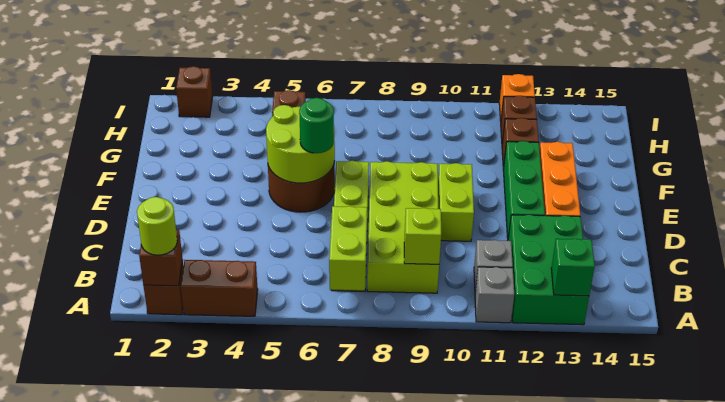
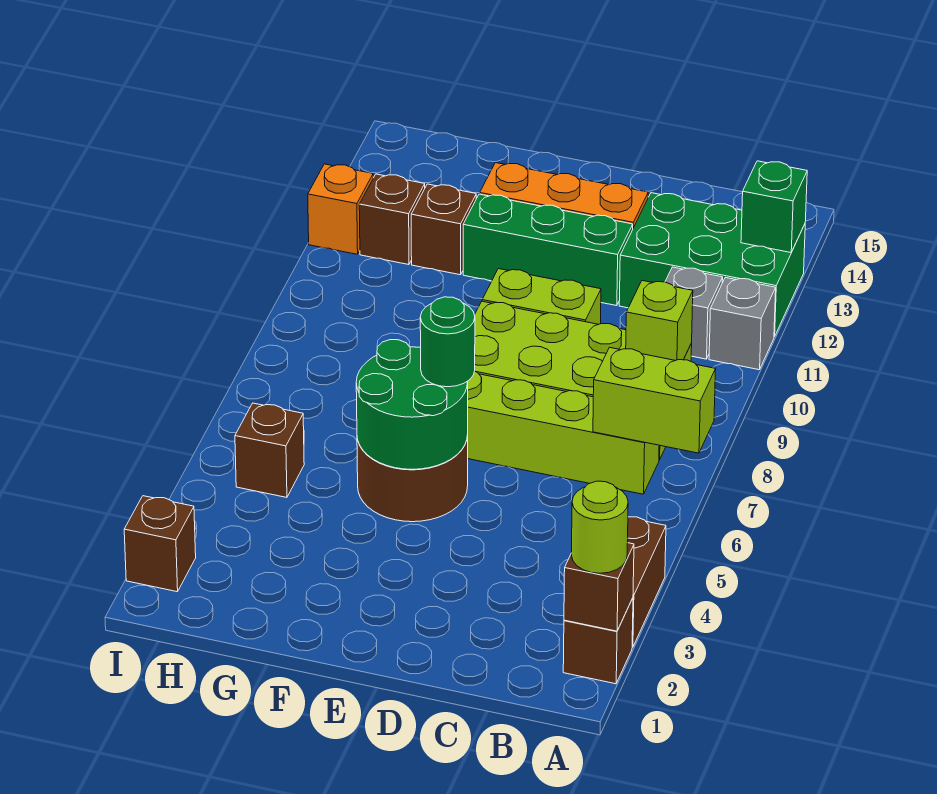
lime round brick E5:F6 level 2 -> green round brick E5:F6 level 2

